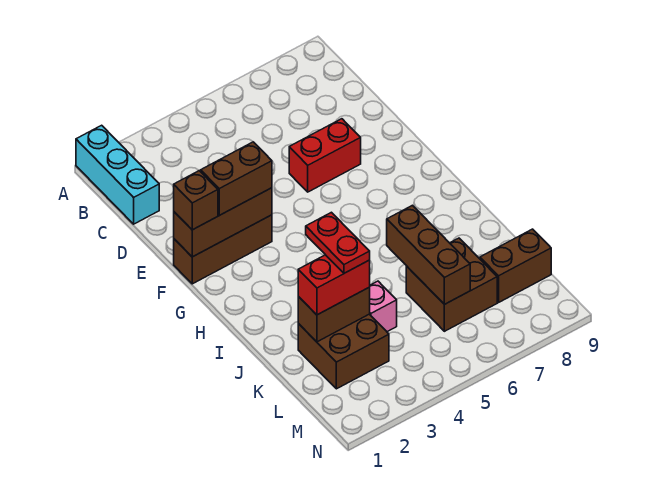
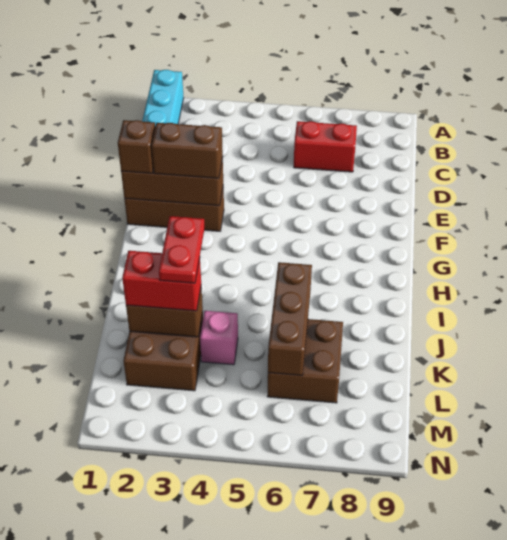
red brick E6:E7 level 1 -> red brick C6:C7 level 1
brown brick L8:L9 level 1 -> none

